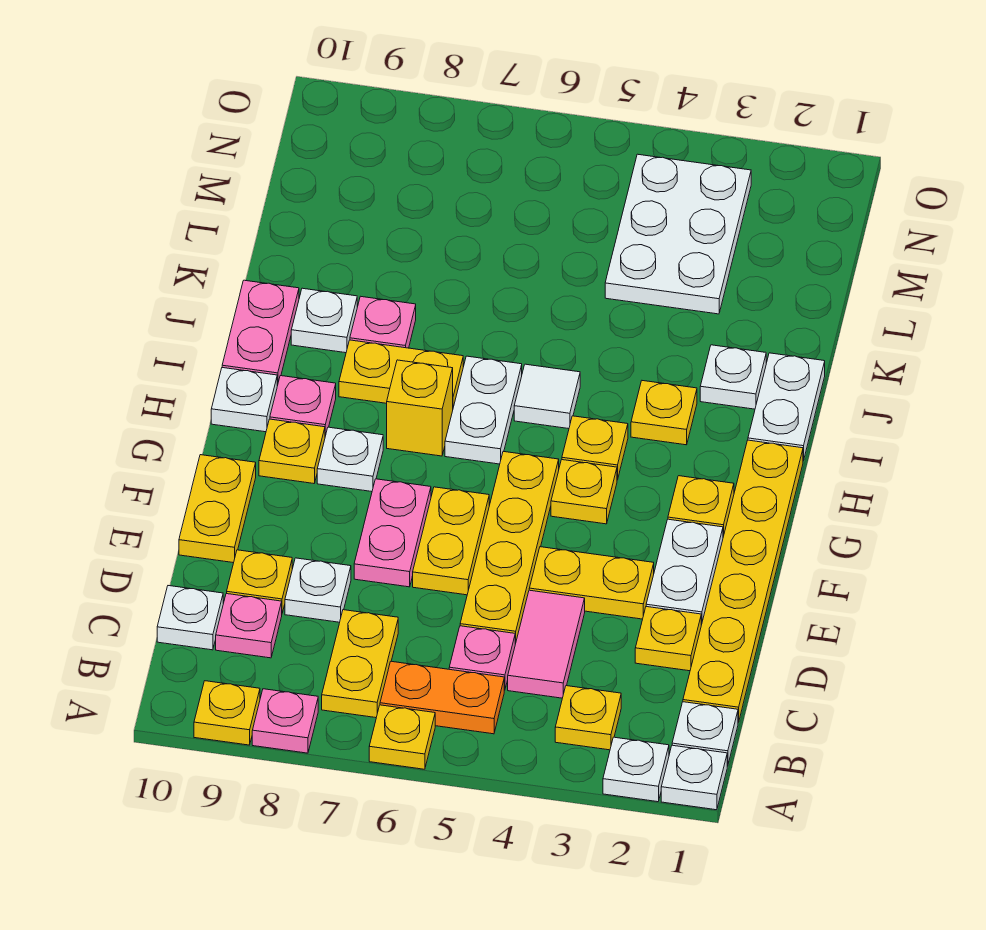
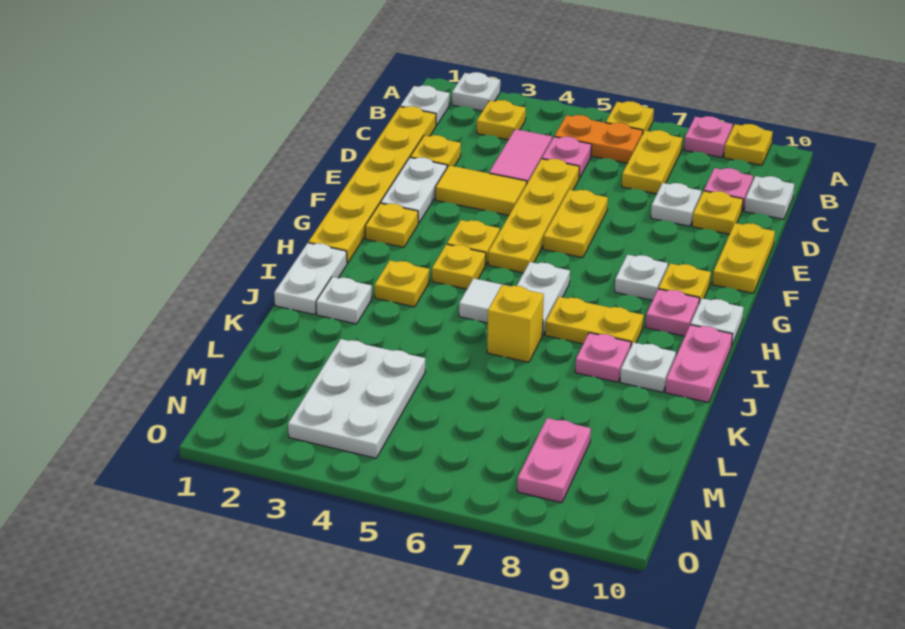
white plate A1 level 1 -> none
yellow plate E3:E4 level 1 -> yellow tile E3:E4 level 1
pink plate E7:F7 level 1 -> pink plate M8:N8 level 1
yellow brick H7 level 1 -> yellow brick J6 level 1

